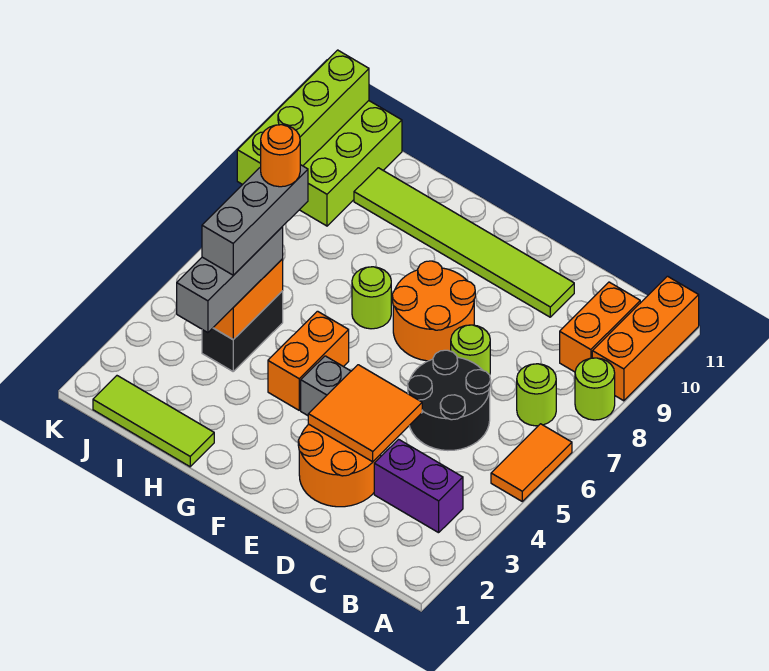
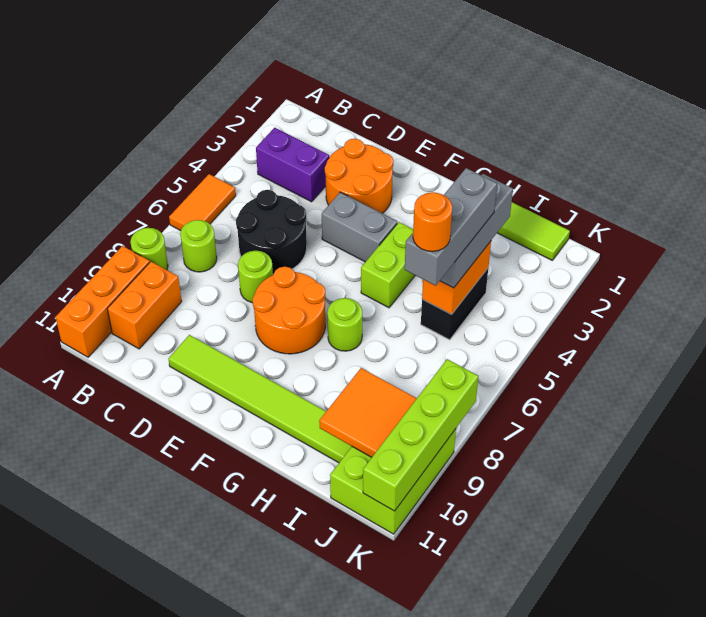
orange tile D3:E4 level 2 -> orange tile I9:J10 level 2
orange brick G4:G5 level 1 -> lime brick G4:G5 level 1

